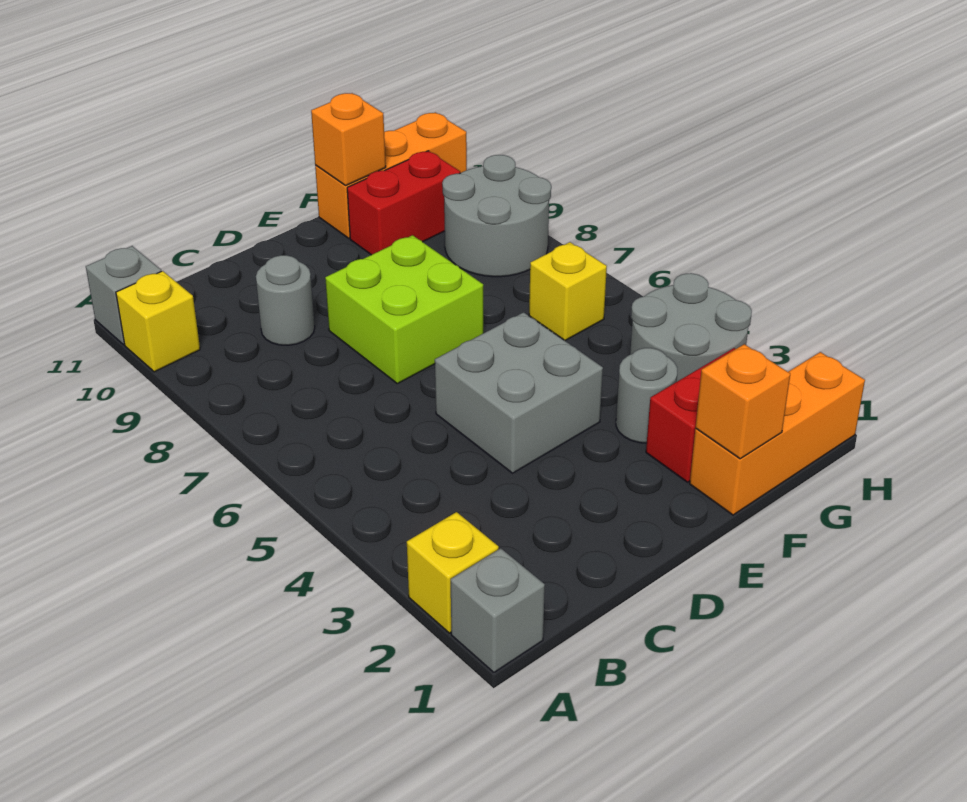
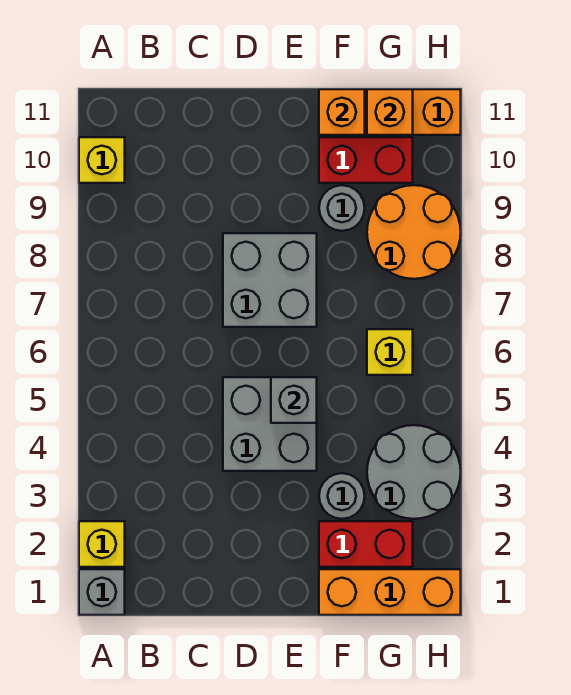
grey brick A11 level 1 -> grey brick E5 level 2
grey round brick C9 level 1 -> grey round brick F9 level 1
lime brick D7:E8 level 1 -> grey brick D7:E8 level 1
orange brick F1 level 2 -> orange brick G11 level 2
grey round brick G8:H9 level 1 -> orange round brick G8:H9 level 1

